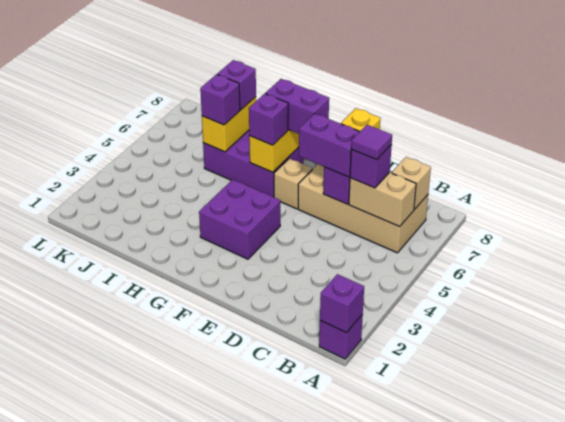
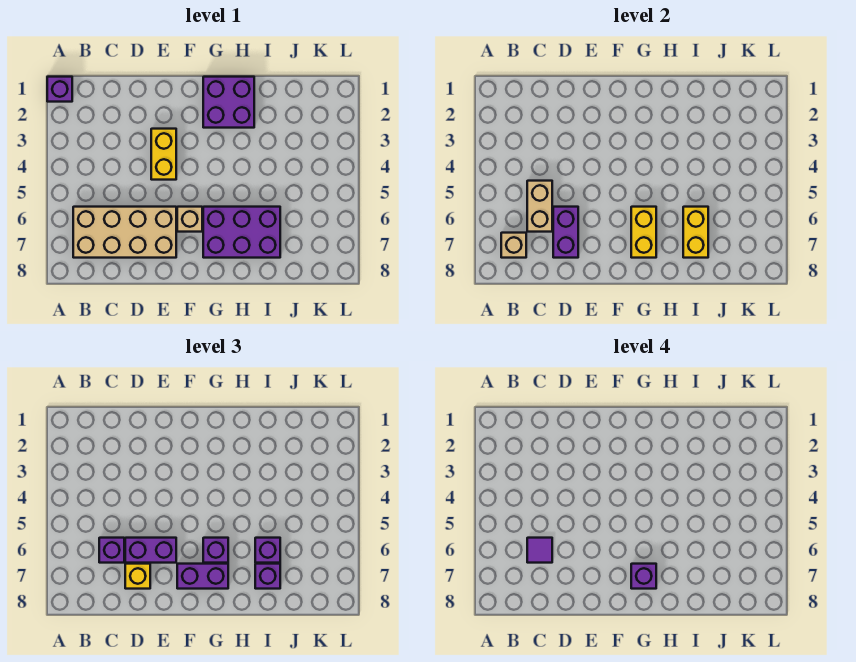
purple brick A1 level 2 -> purple brick G7 level 4
tan brick B6:C6 level 2 -> tan brick C5:C6 level 2
none -> yellow brick E3:E4 level 1
purple brick F3:G4 level 1 -> purple brick G1:H2 level 1

